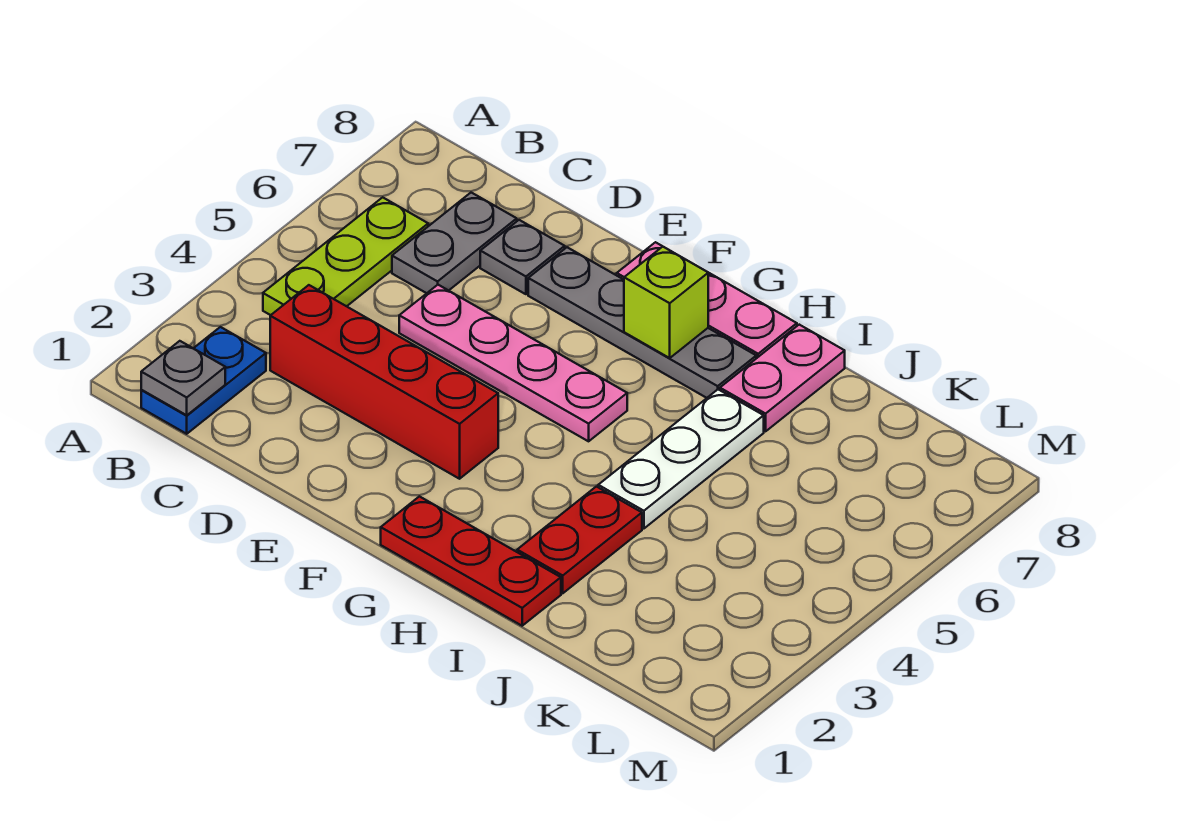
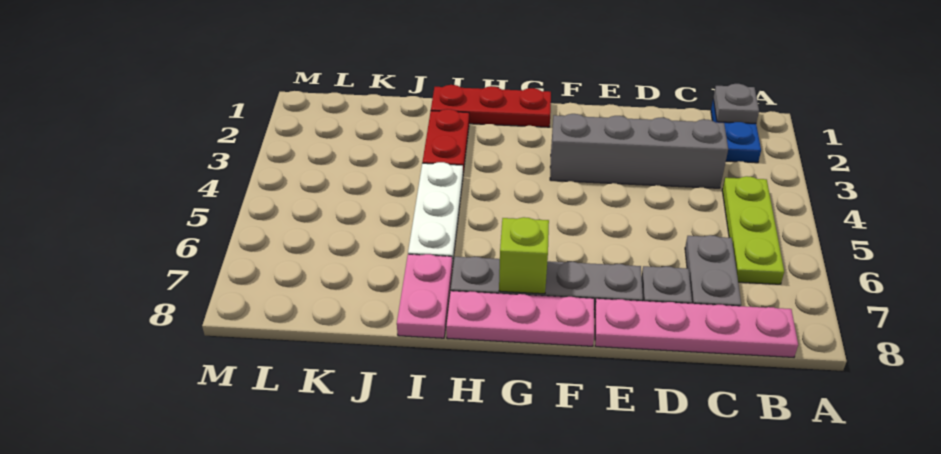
red brick C3:F3 level 1 -> grey brick C3:F3 level 1
pink plate D5:G5 level 1 -> pink plate B8:E8 level 1

